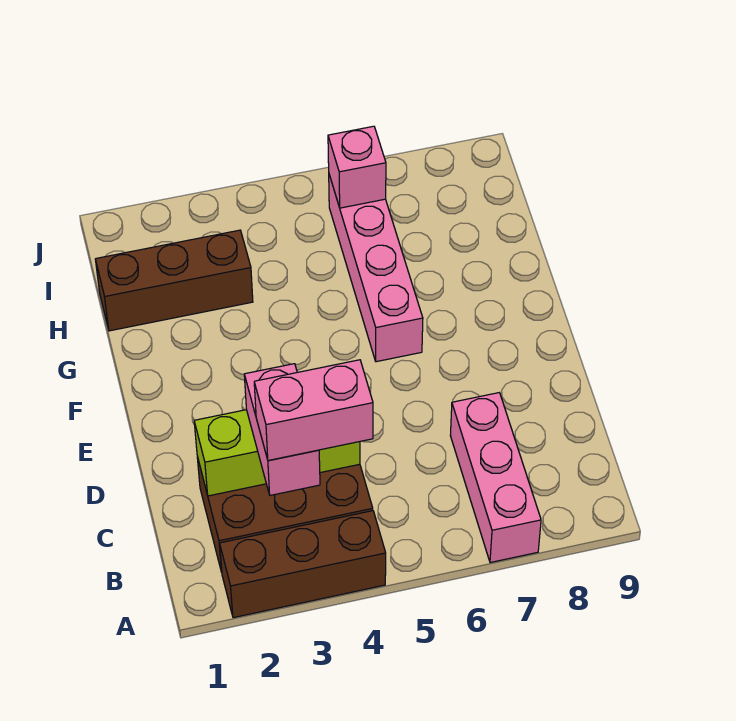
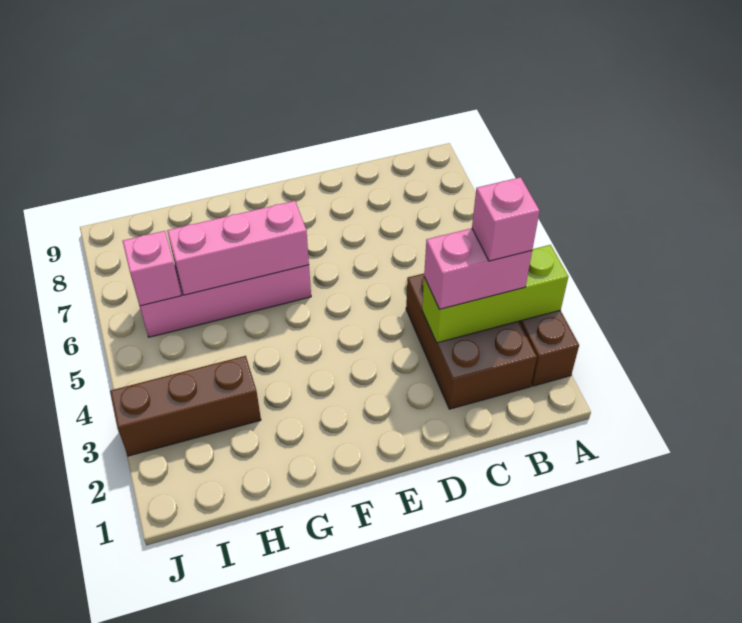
pink brick A7:C7 level 1 -> pink brick F6:H6 level 2
pink brick B3:B4 level 4 -> pink brick B3 level 4
lime brick C2:C4 level 2 -> lime brick A3:C3 level 2
brown brick H1:H3 level 1 -> brown brick H3:J3 level 1

